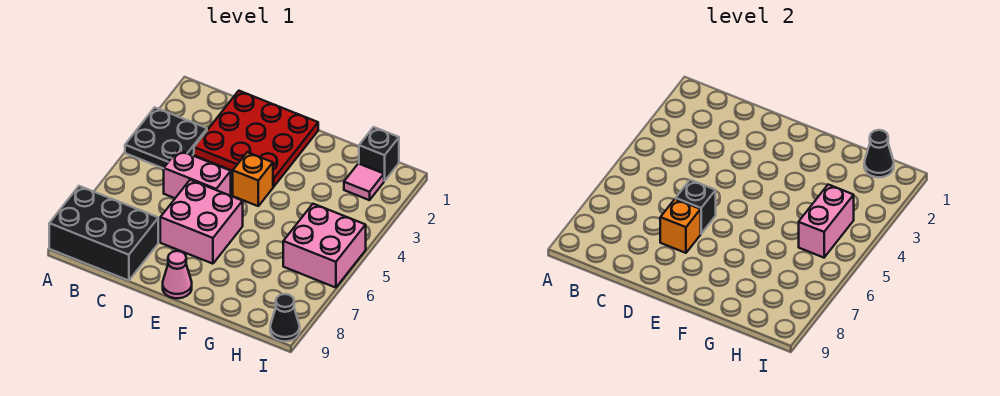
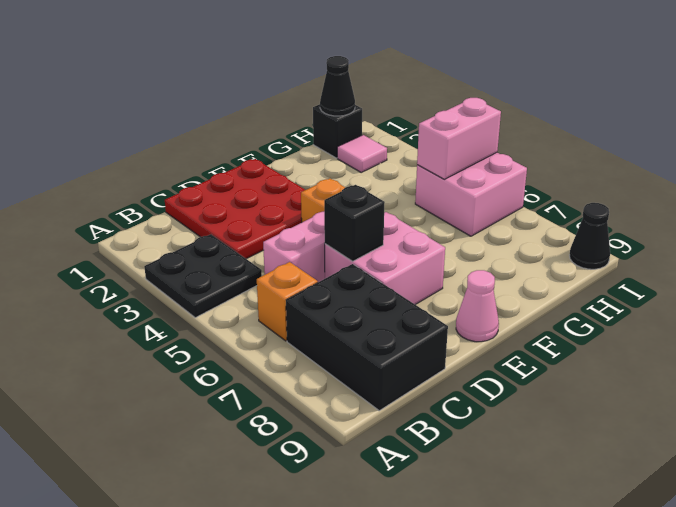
black brick A8:C9 level 1 -> black brick B7:C9 level 1
orange brick D7 level 2 -> orange brick B6 level 1
pink brick H4:H5 level 2 -> pink brick H5:I5 level 2

